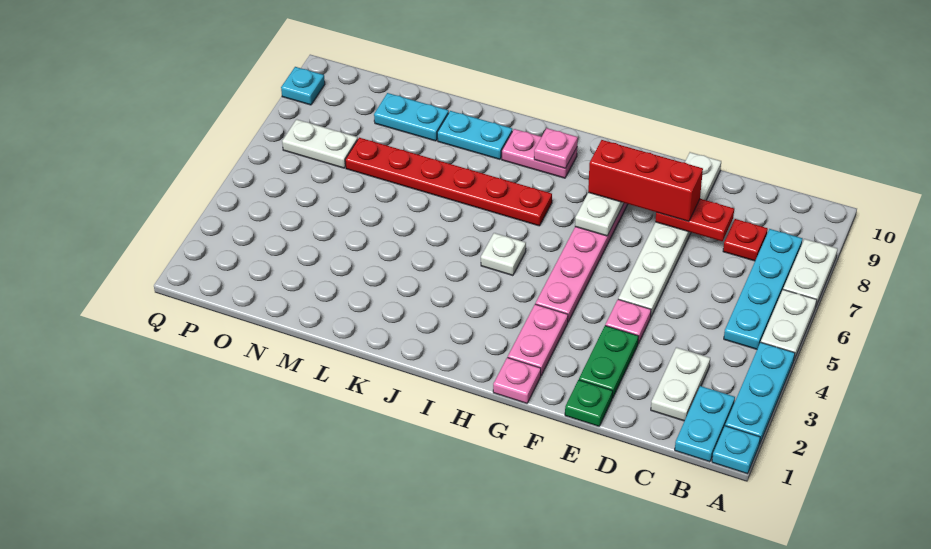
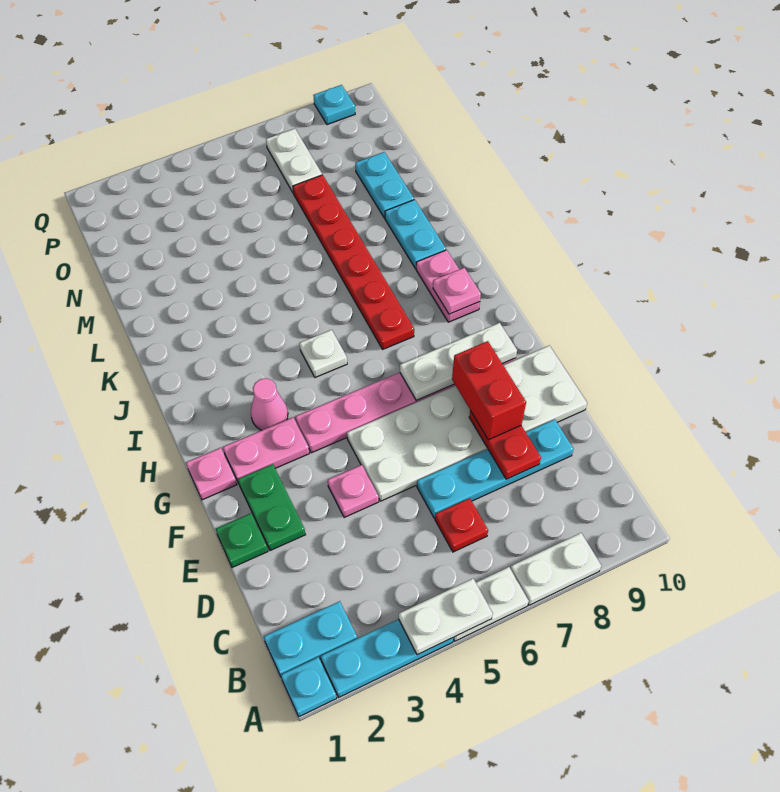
cyan plate B5:B8 level 1 -> cyan plate D6:D9 level 1
white plate C2:C3 level 1 -> white plate A4:A5 level 2
red plate C8 level 1 -> red plate C6 level 1
green plate E2:E3 level 1 -> green plate E2:F2 level 1
white plate E5:E10 level 1 -> white plate E5:F10 level 1
red brick E8:G8 level 3 -> red brick E8:F8 level 3
none -> pink cone H3 level 1

